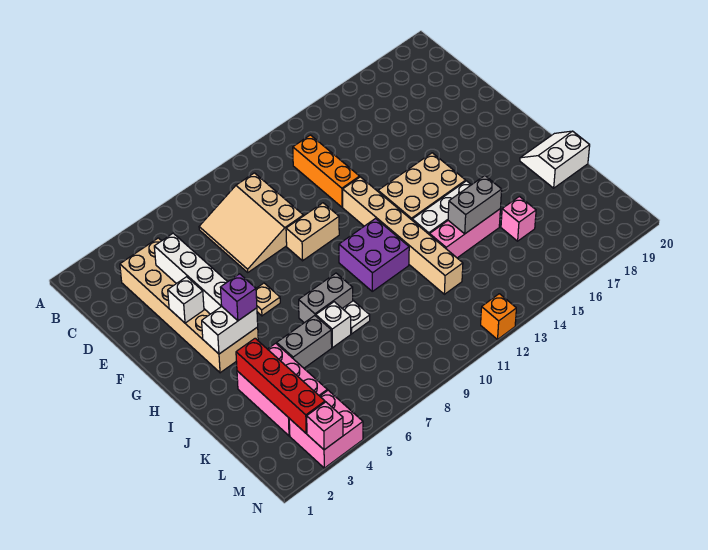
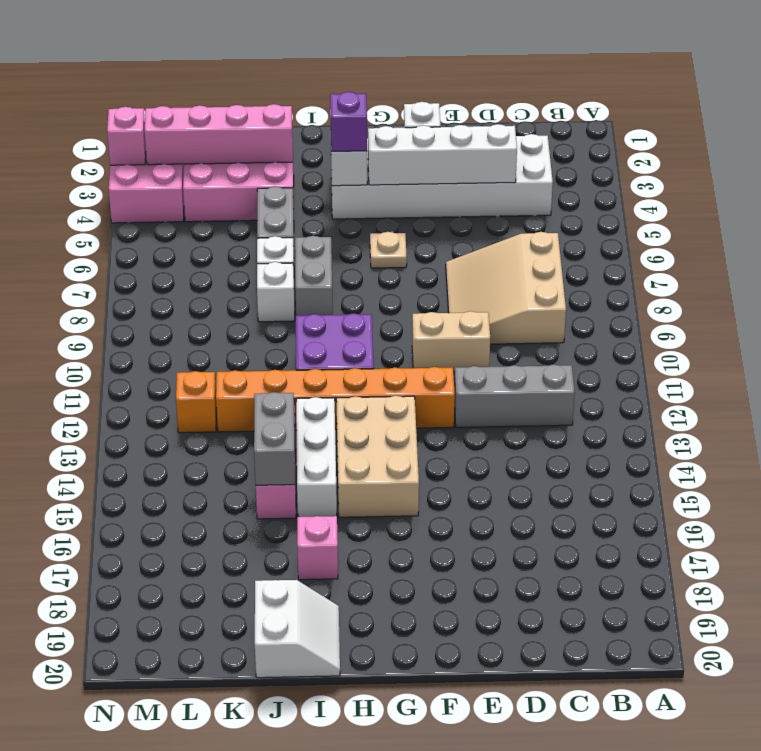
tan brick C3:H4 level 1 -> white brick C3:H4 level 1
tan slope C7:E9 level 1 top 9 -> tan slope C7:E9 level 1 top C
orange brick C12:E12 level 1 -> grey brick C12:E12 level 1
tan brick F9:F10 level 1 -> tan brick E10:F10 level 1
tan brick F12:K12 level 1 -> orange brick F12:K12 level 1
red brick J3:M3 level 2 -> pink brick J3:M3 level 2
white plate J8 level 1 -> white brick J8 level 1
pink brick K16 level 1 -> pink brick I17 level 1
orange brick N12 level 1 -> orange brick L12 level 1

